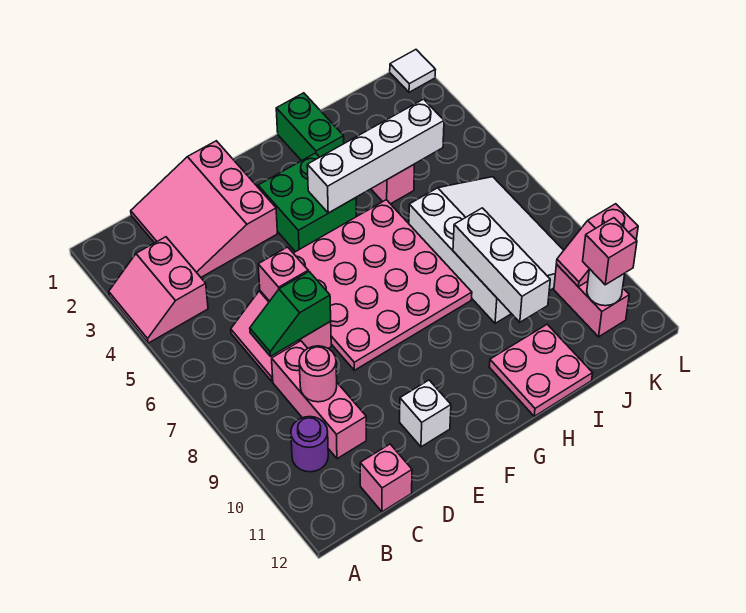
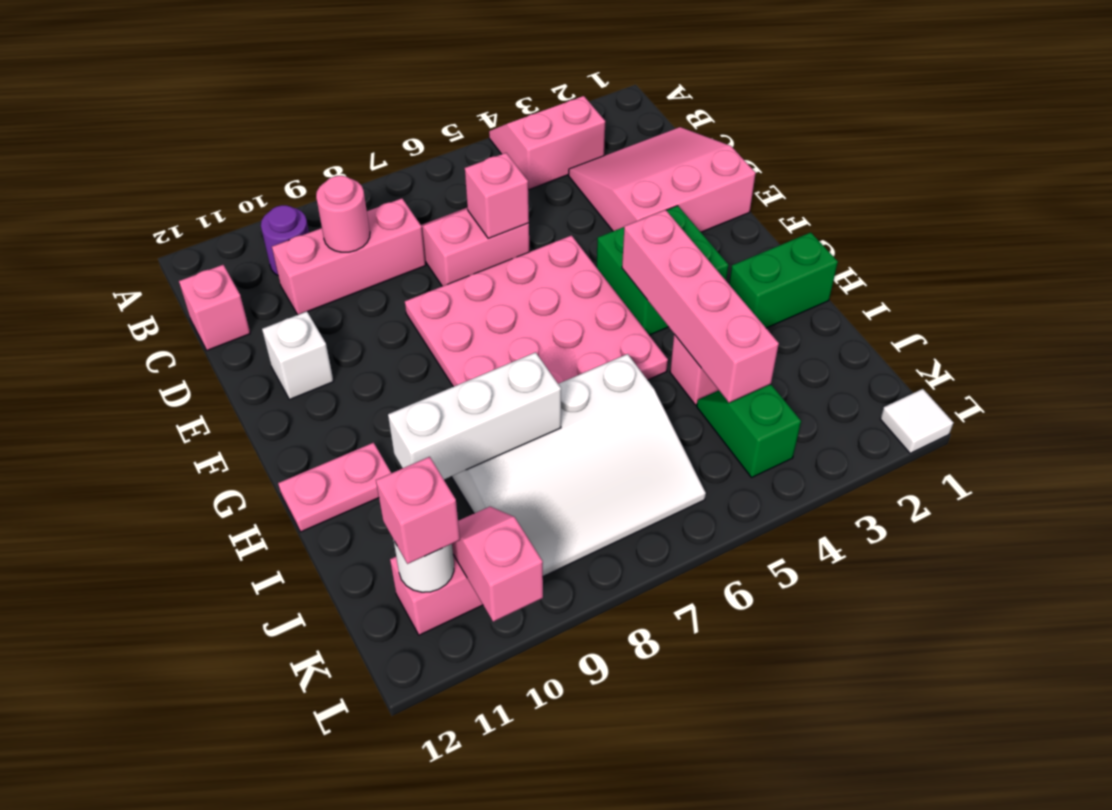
green slope C7:D7 level 2 top D -> green slope J4:K4 level 1 top K
white brick G4:J4 level 2 -> pink brick G4:J4 level 2
pink plate H11:I12 level 1 -> pink plate H11:H12 level 1

